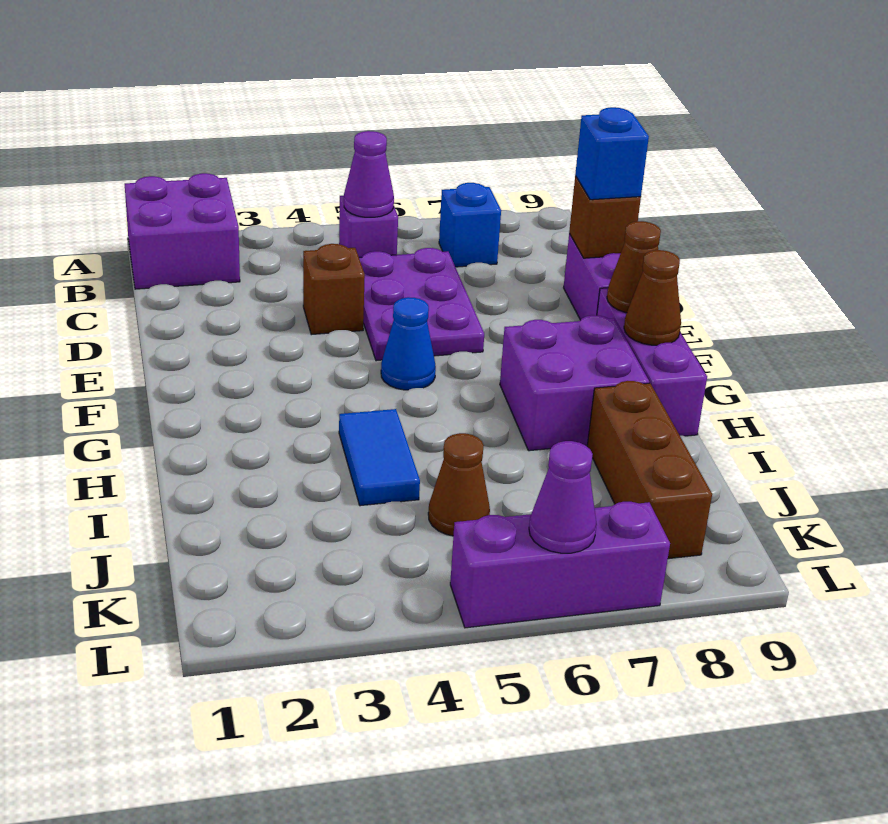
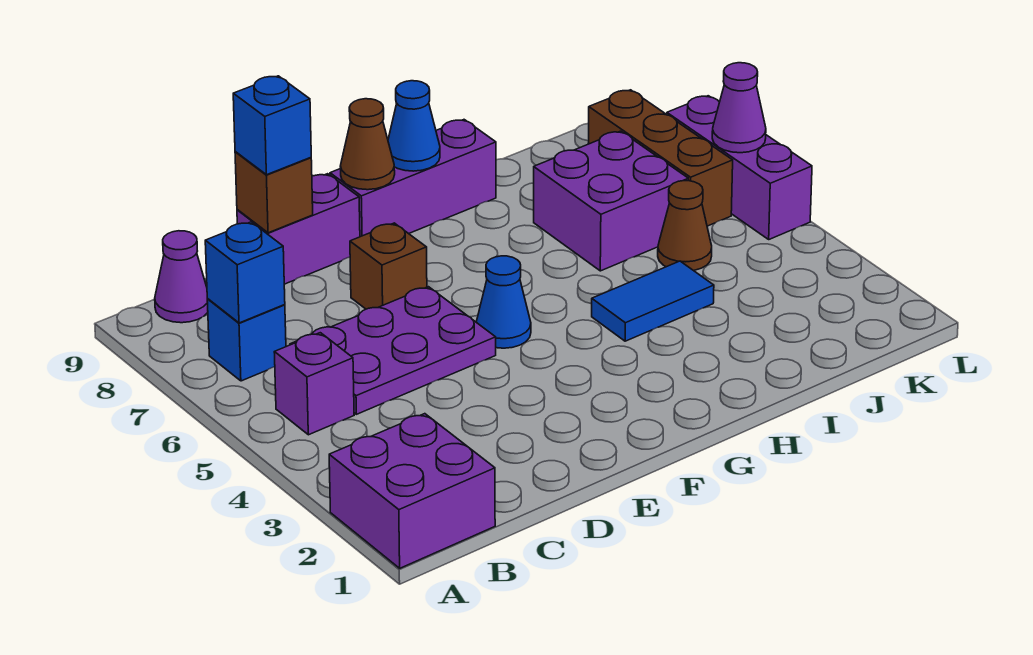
purple cone B5 level 2 -> purple cone B9 level 1
none -> blue brick B7 level 2
brown brick D4 level 1 -> brown brick E7 level 1
purple brick G7:H8 level 1 -> purple brick I6:J7 level 1
brown cone G9 level 2 -> blue cone G9 level 2
brown brick I8:K8 level 1 -> brown brick K6:K8 level 1

